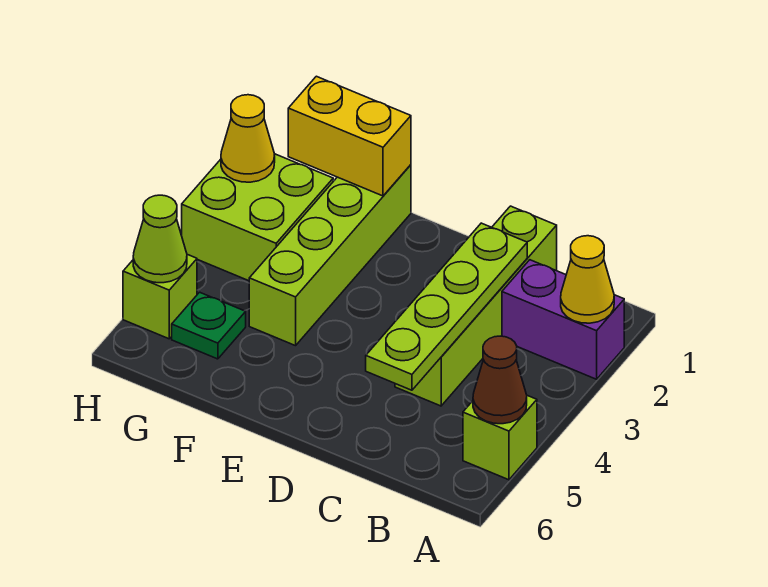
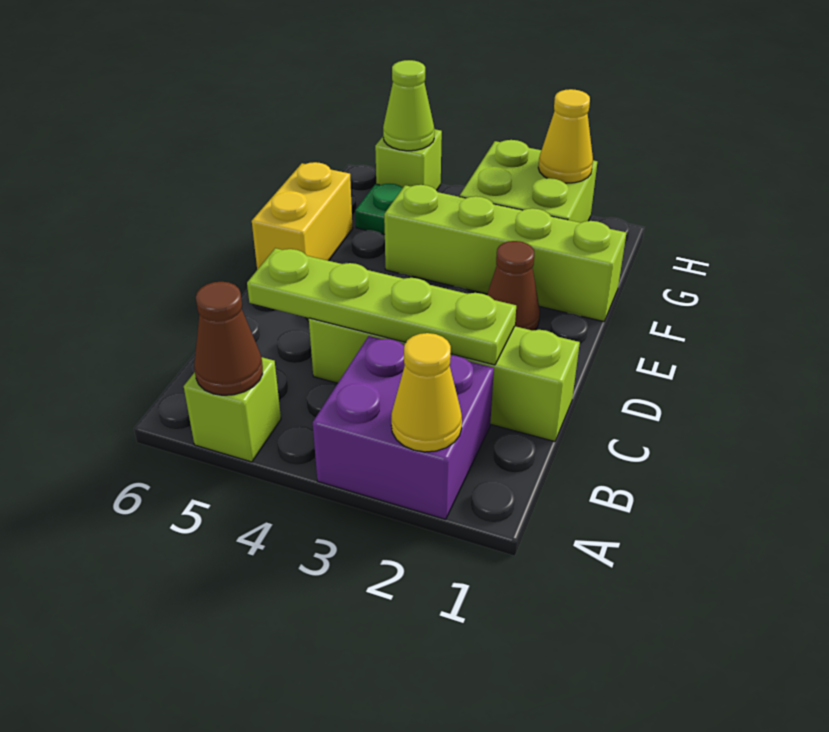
purple brick A2:B2 level 1 -> purple brick A2:B3 level 1
none -> brown cone E2 level 1
yellow brick F1:G1 level 2 -> yellow brick E6:F6 level 1

